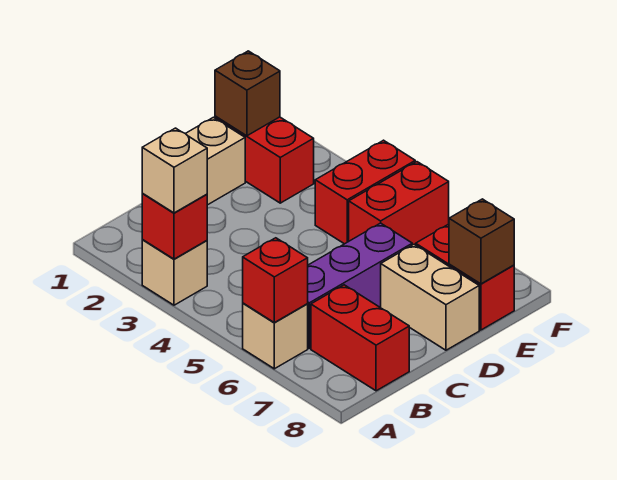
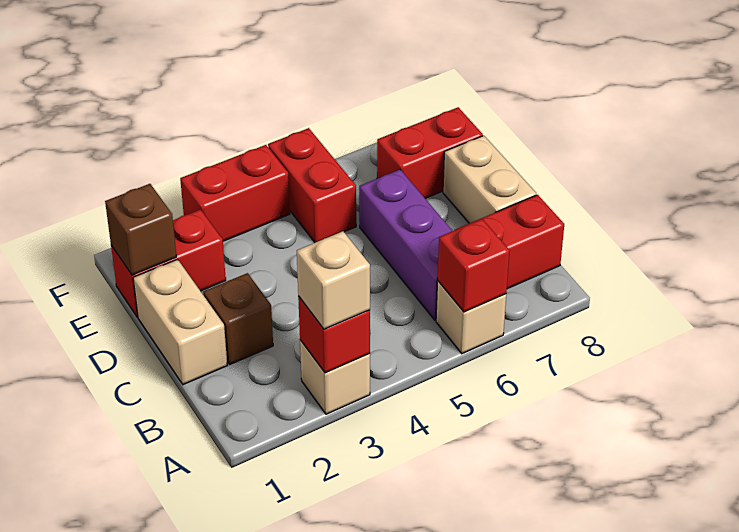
tan brick D7:D8 level 1 -> tan brick C8:D8 level 1
red brick E4:F4 level 1 -> red brick F3:F4 level 1
brown brick E8 level 2 -> brown brick C2 level 1

